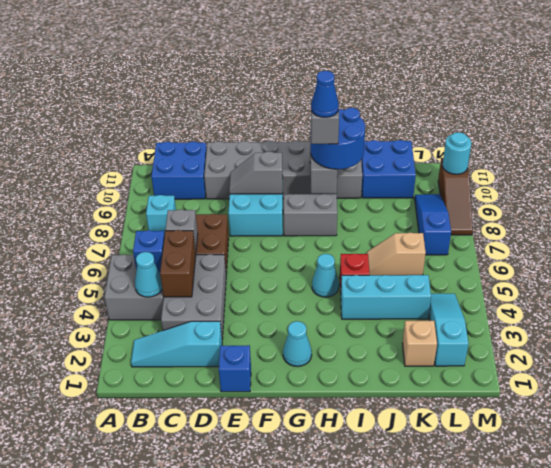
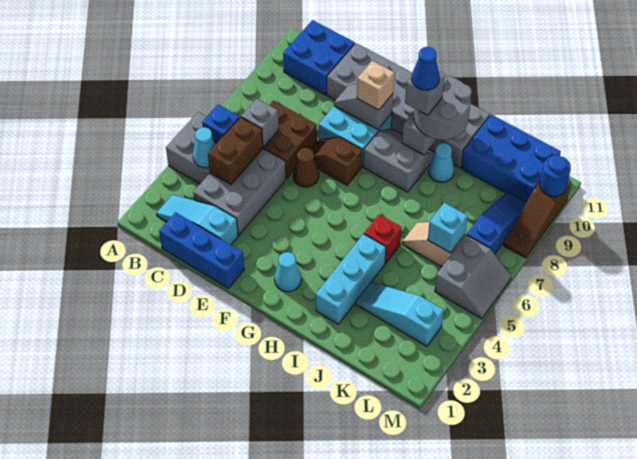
cyan brick B8 level 1 -> cyan brick K6 level 2
blue brick E1 level 1 -> blue brick C1:E1 level 1
none -> brown cone E6 level 1
none -> brown slope E7:F7 level 1 top F
cyan cone H5 level 1 -> cyan cone I9 level 1
blue round brick H9:I10 level 3 -> grey round brick H9:I10 level 3
cyan brick I4:K4 level 1 -> cyan brick I2:I4 level 1
blue brick J10:K11 level 1 -> blue brick J10:L11 level 1
tan brick K2 level 1 -> tan brick F9 level 3
cyan slope L2:L4 level 1 top 2 -> cyan slope J3:L3 level 1 top L
none -> grey slope L5:M6 level 1 top L
cyan round brick M10 level 2 -> blue round brick M10 level 2

